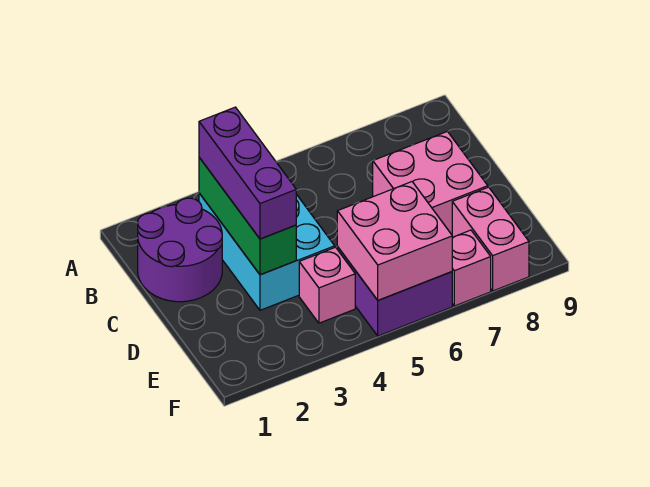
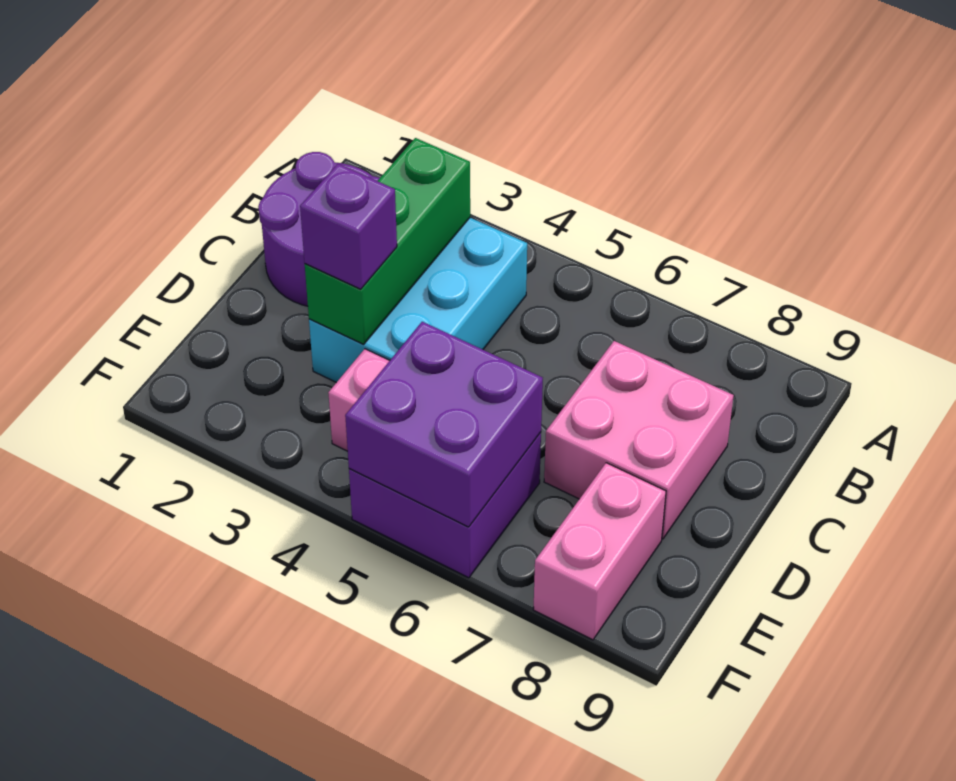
purple brick B3:D3 level 3 -> purple brick D3 level 3
pink brick E5:F6 level 2 -> purple brick E5:F6 level 2
pink brick F7 level 1 -> none

